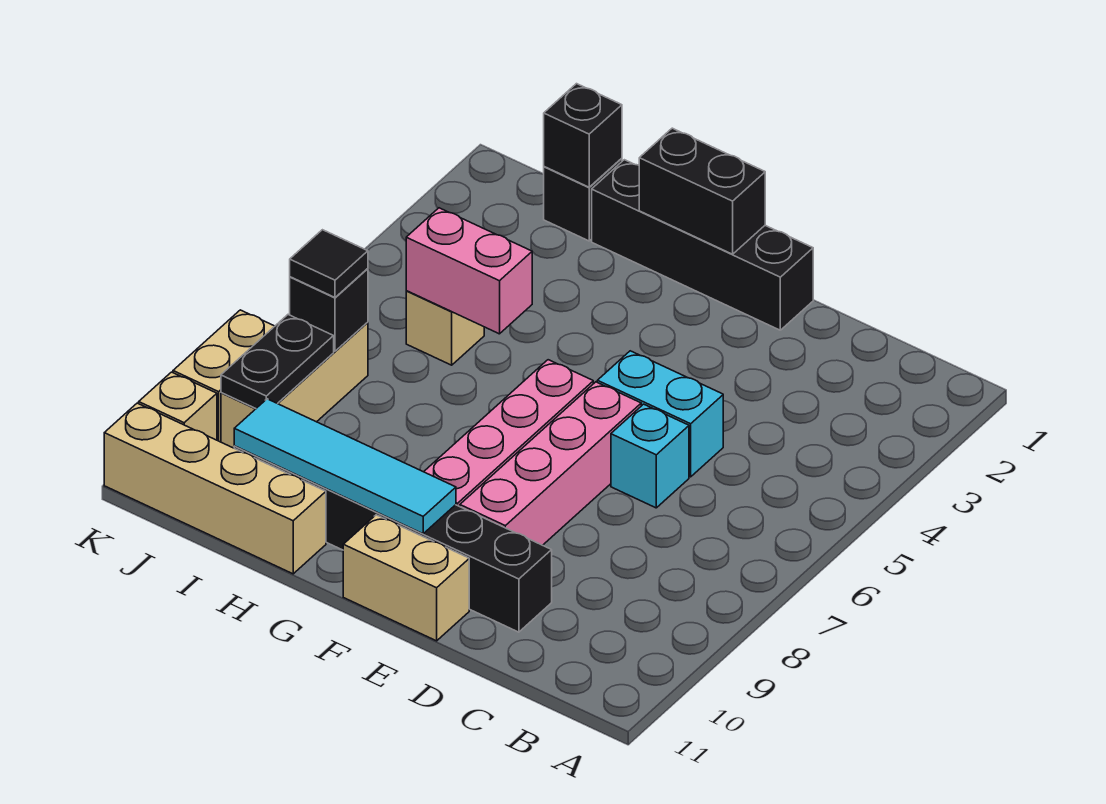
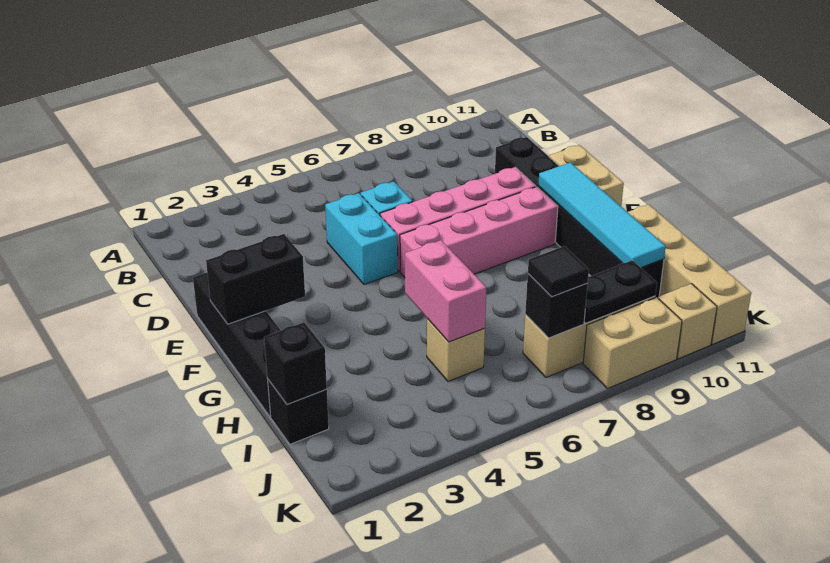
black brick F1:G1 level 2 -> black brick F1:F2 level 2

